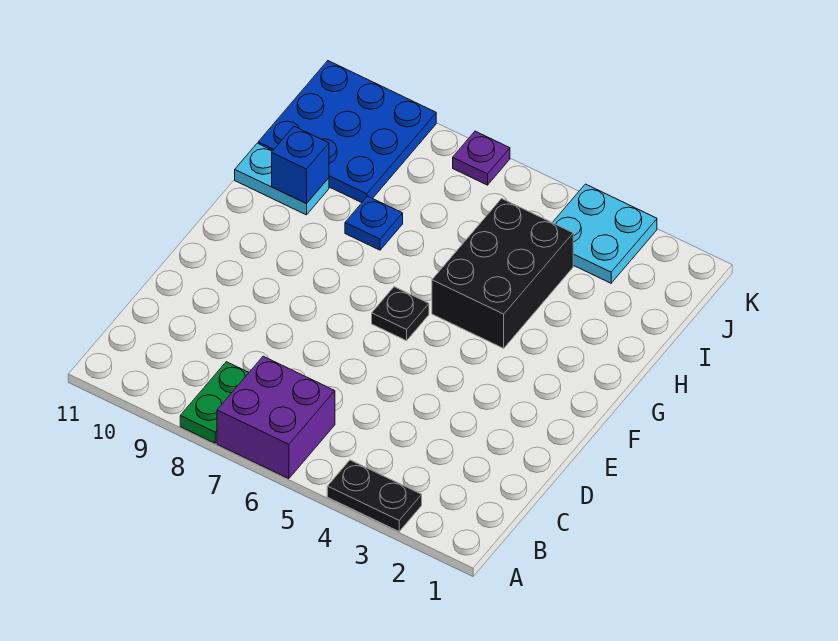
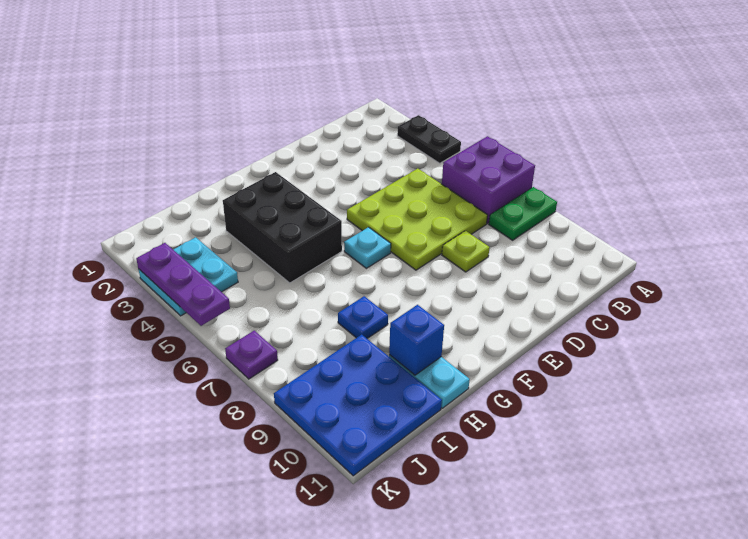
none -> lime plate C5:E7 level 1
none -> lime plate D8 level 1
black plate F6 level 1 -> cyan plate F6 level 1
black brick G4:I5 level 1 -> black brick G3:H5 level 1
none -> purple plate K3:K5 level 2

